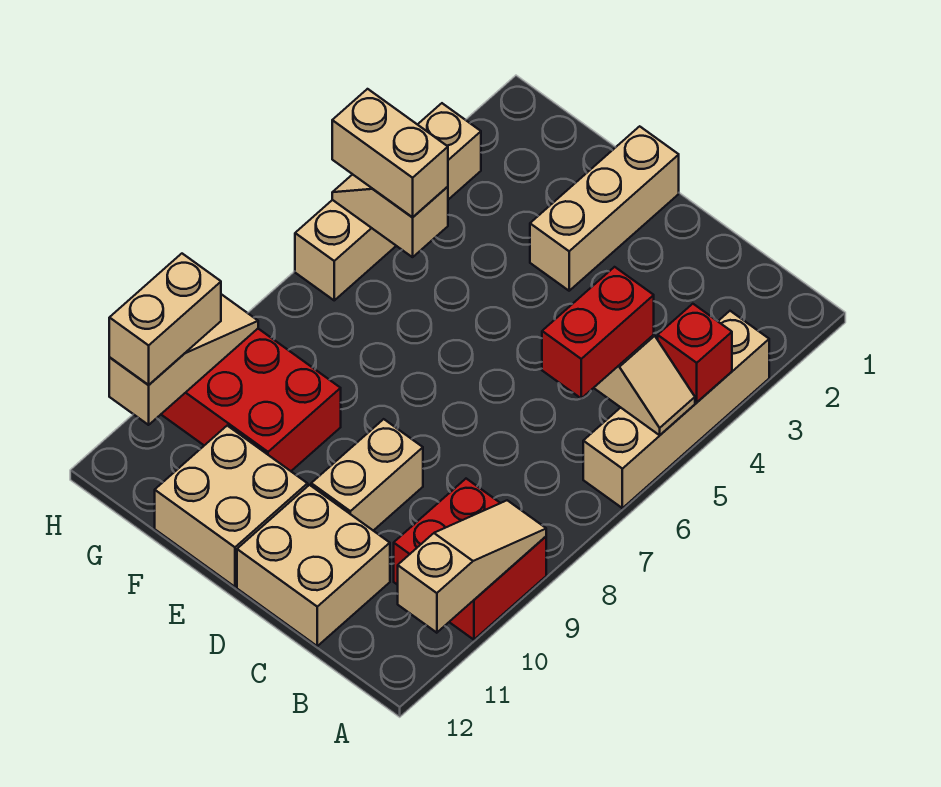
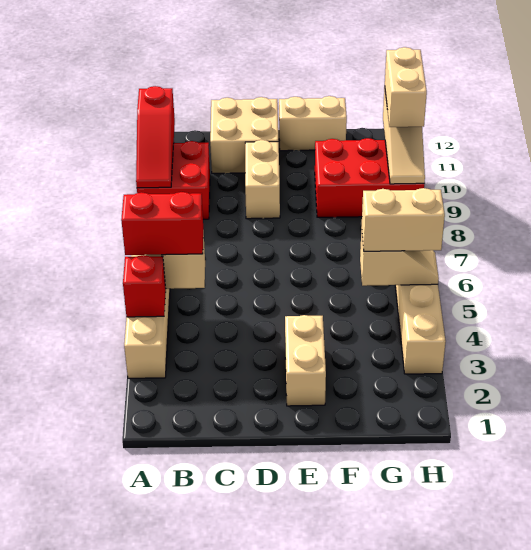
tan slope A9:A11 level 2 top 11 -> red slope A9:A11 level 2 top 11
red brick B5:B6 level 3 -> red brick A5:B5 level 3
tan brick E1:E3 level 1 -> tan brick E2:E3 level 1
tan brick E11:F12 level 1 -> tan brick E12:F12 level 1

